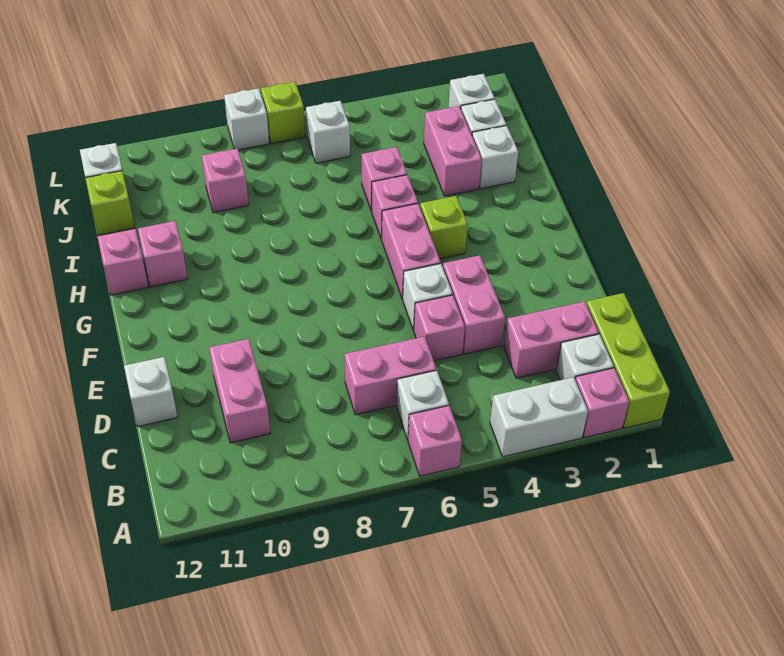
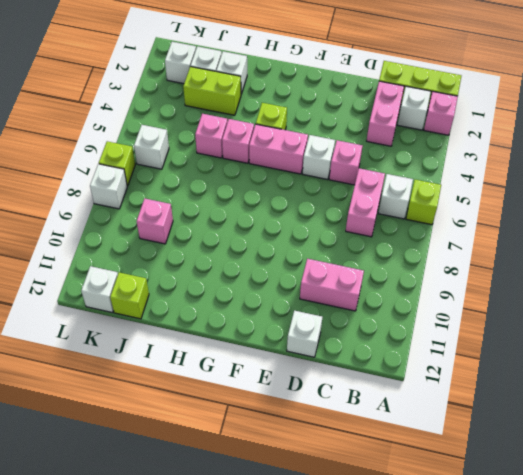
white brick A3:A4 level 1 -> none
pink brick A6 level 1 -> lime brick A6 level 1
pink brick D4:E4 level 1 -> none
pink brick H11 level 1 -> none
pink brick H12 level 1 -> none
pink brick I3:J3 level 1 -> lime brick I3:J3 level 1

